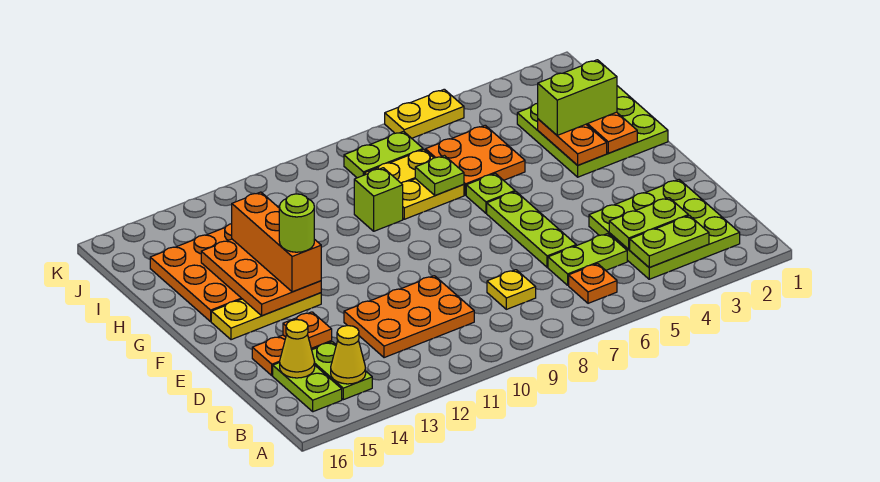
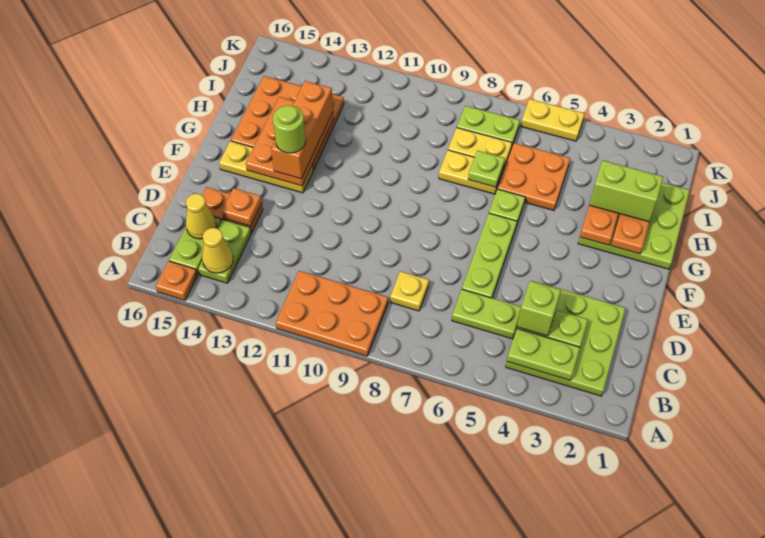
orange plate B6 level 1 -> orange plate A15 level 1
orange plate C10:D12 level 1 -> orange plate A9:B11 level 1
lime brick H9 level 1 -> lime brick C4 level 3

